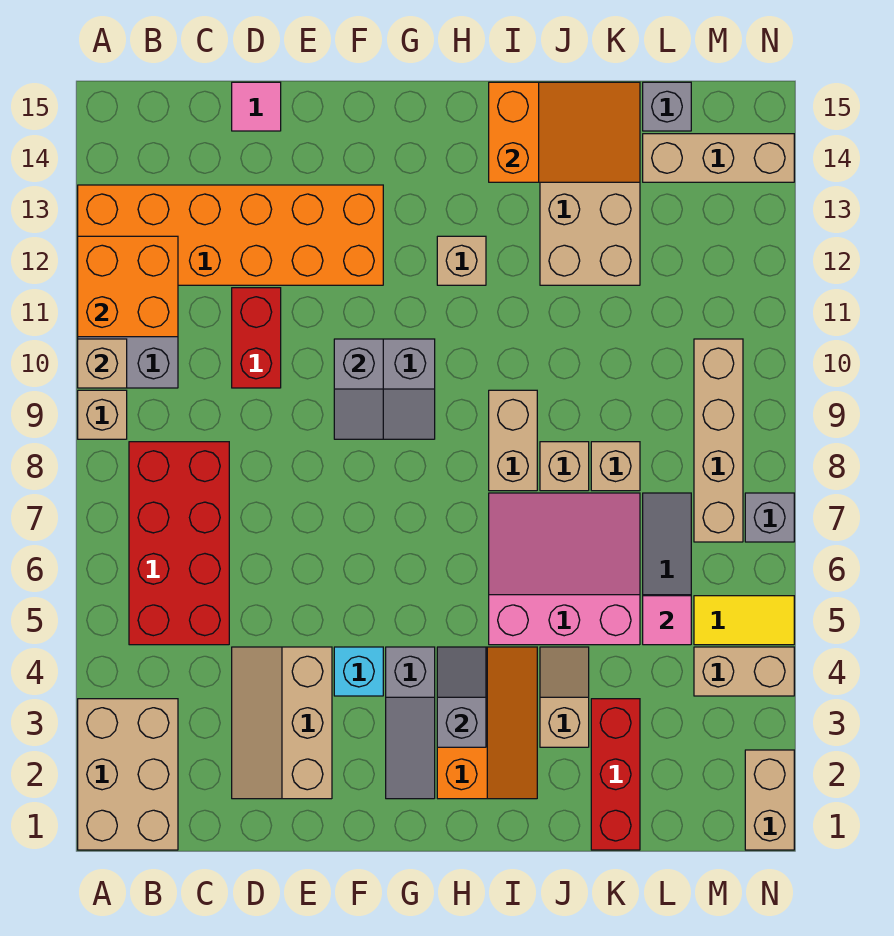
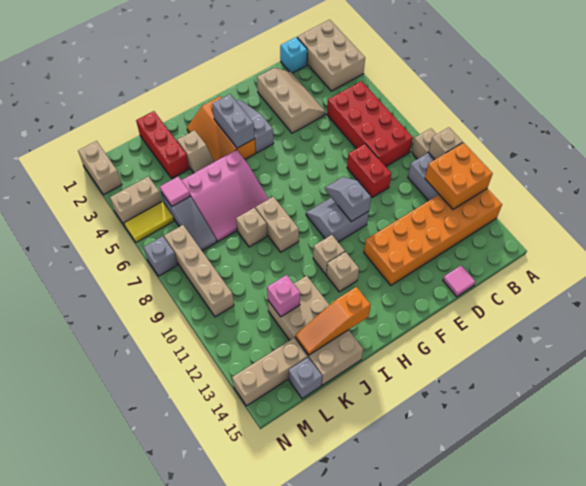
red brick D10:D11 level 1 -> red brick D8:D9 level 1
cyan brick F4 level 1 -> cyan brick C1 level 1
grey slope H3:H4 level 2 top 3 -> grey brick H3:H4 level 2
orange slope I14:K15 level 2 top I -> orange slope I14:K14 level 2 top I
tan brick K8 level 1 -> tan brick H11 level 1
none -> pink brick K12 level 2

